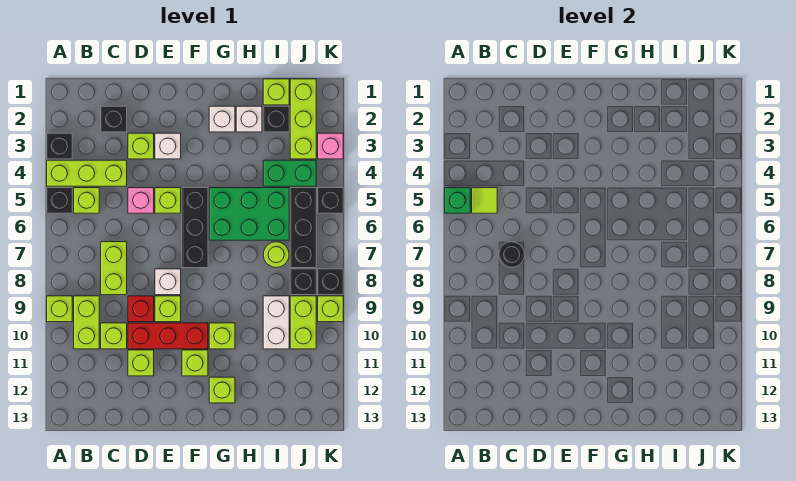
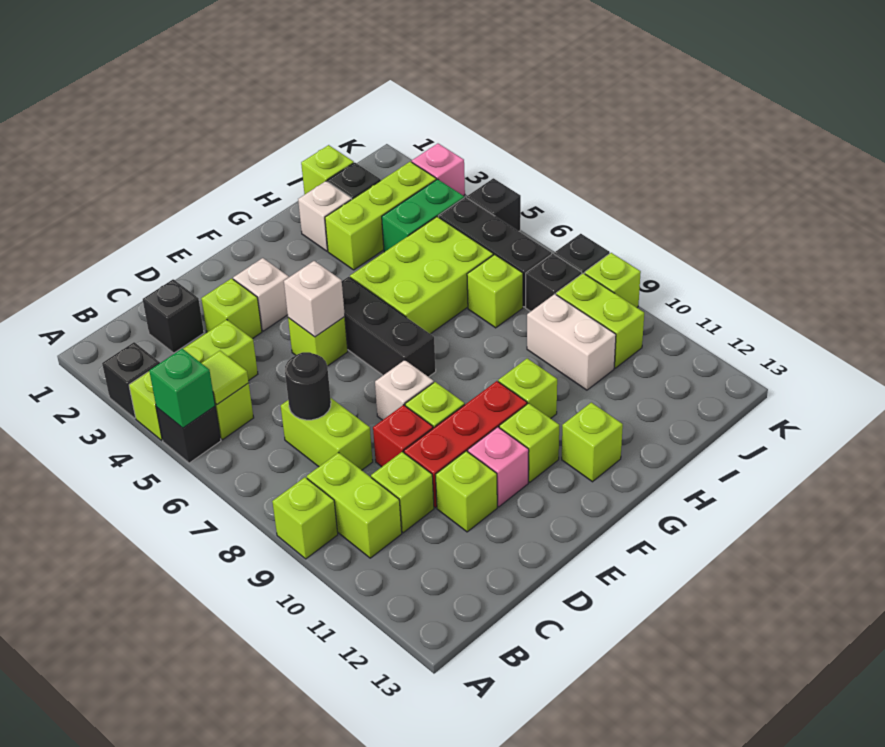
pink brick D5 level 1 -> pink brick E11 level 1
white brick G2 level 1 -> white brick E5 level 2
green brick G5:I6 level 1 -> lime brick G5:I6 level 1
lime round brick I7 level 1 -> lime brick I7 level 1
lime brick J1:J3 level 1 -> lime brick H3:J3 level 1

